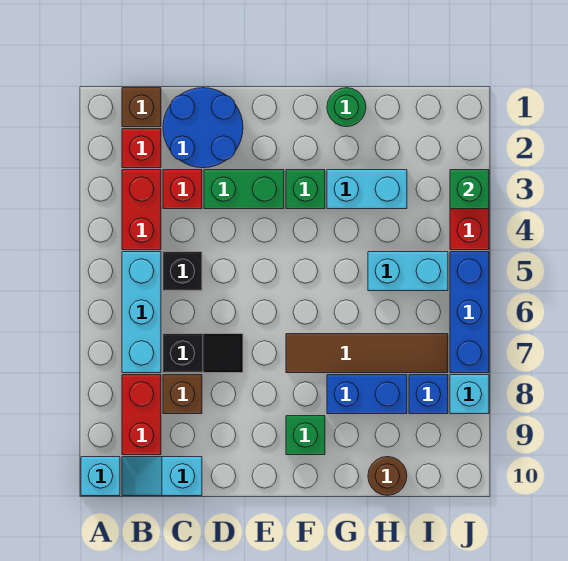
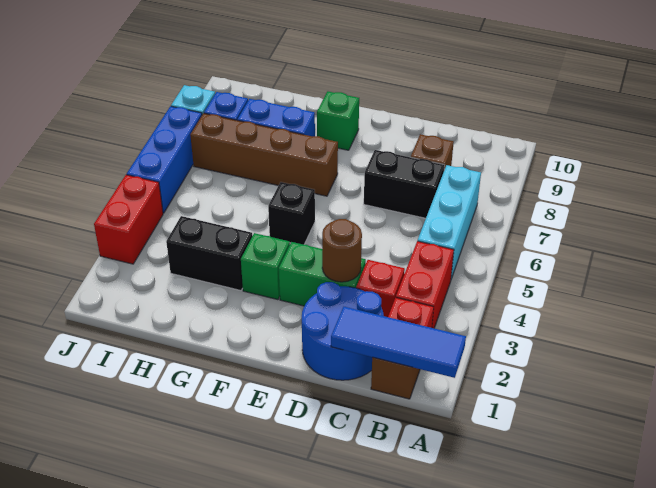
none -> blue tile A1:C1 level 2
cyan brick A10 level 1 -> none
red brick B8:B9 level 1 -> none
cyan slope B10:C10 level 1 top C -> none
black brick C5 level 1 -> black brick F5 level 1
black slope C7:D7 level 1 top C -> black brick C7:D7 level 1
brown tile F7:I7 level 1 -> brown brick F7:I7 level 1
green round brick G1 level 1 -> none
cyan brick G3:H3 level 1 -> black brick G3:H3 level 1
cyan brick H5:I5 level 1 -> none
brown round brick H10 level 1 -> brown round brick D3 level 2
green brick J3 level 2 -> none

